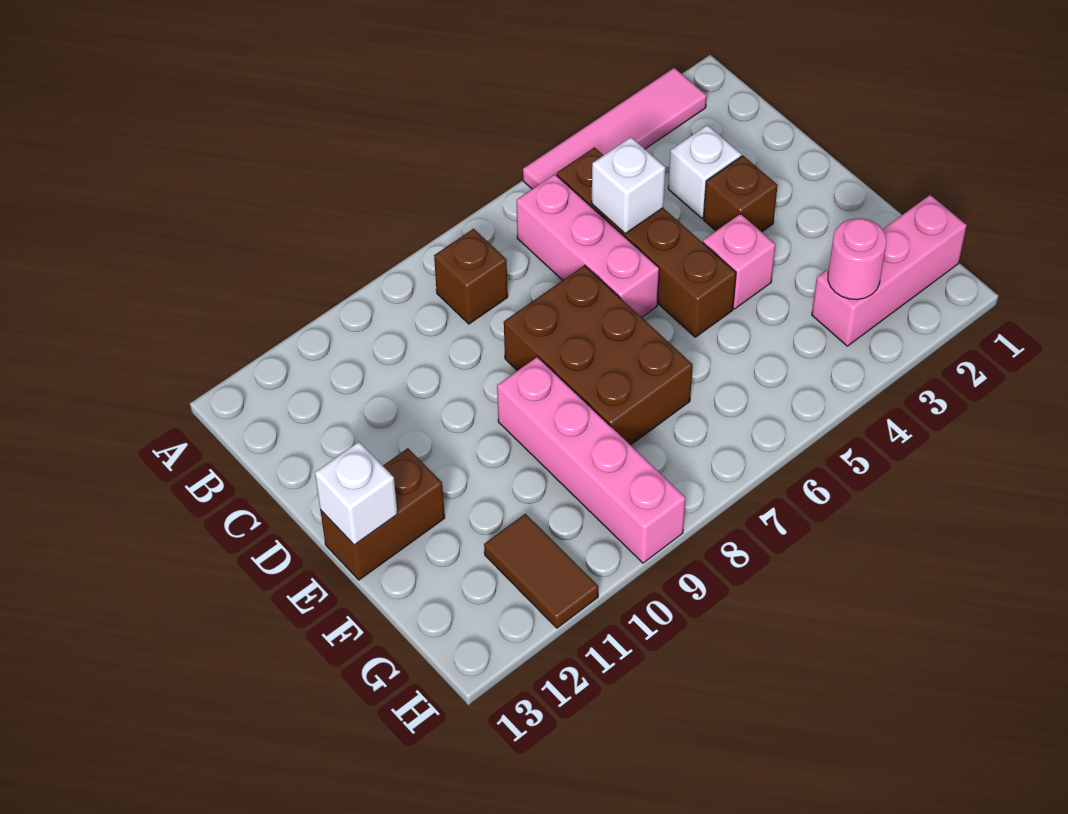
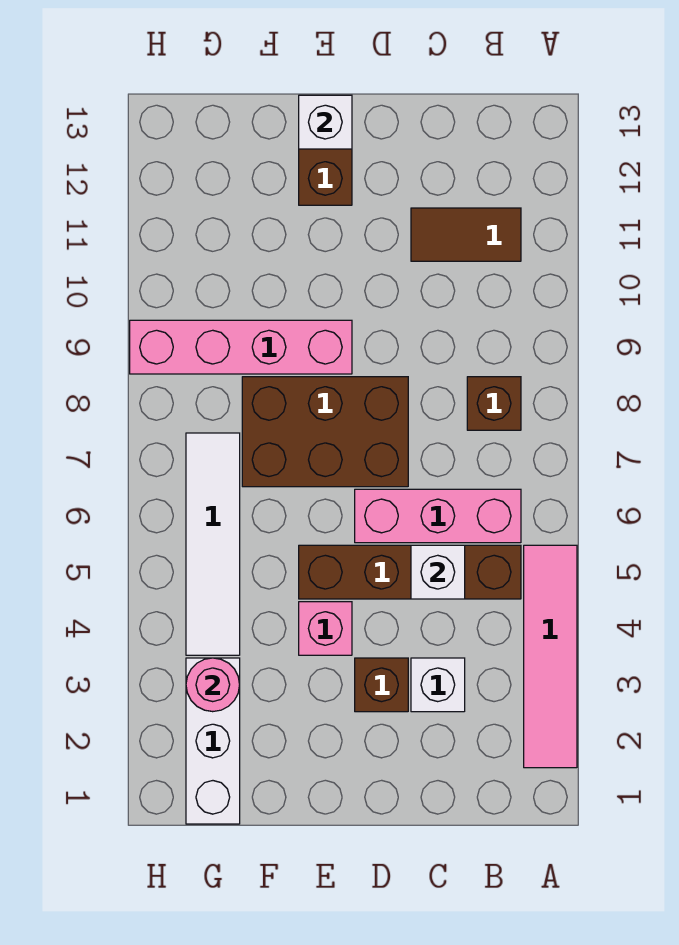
pink brick G1:G3 level 1 -> white brick G1:G3 level 1
none -> white tile G4:G7 level 1
brown tile G11:H11 level 1 -> brown tile B11:C11 level 1

